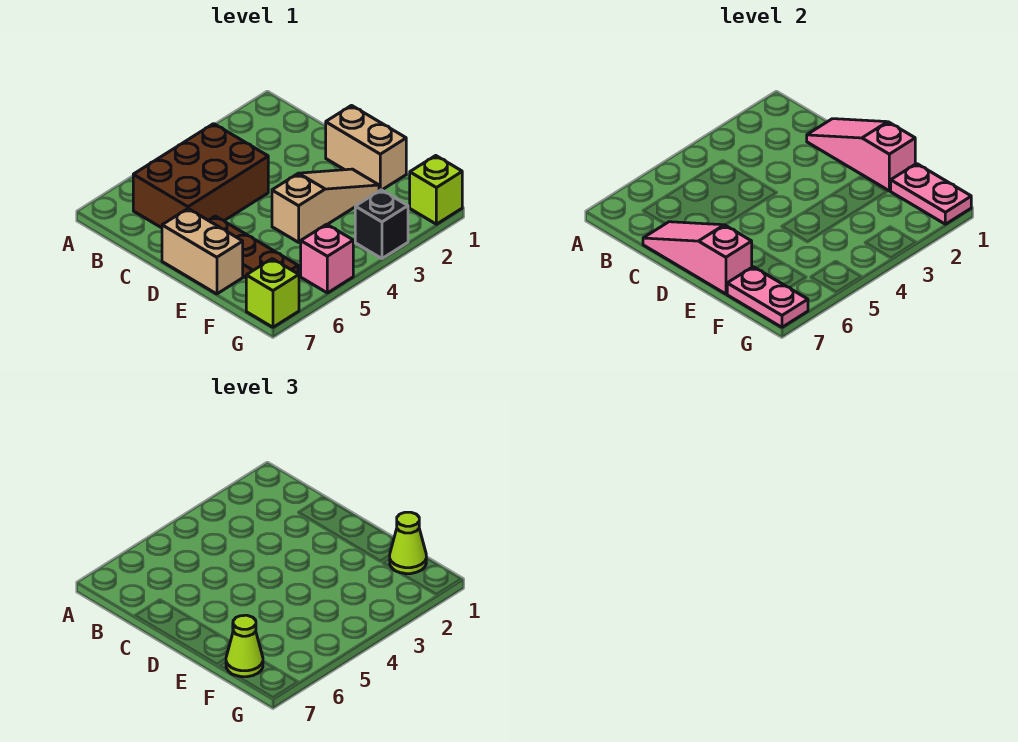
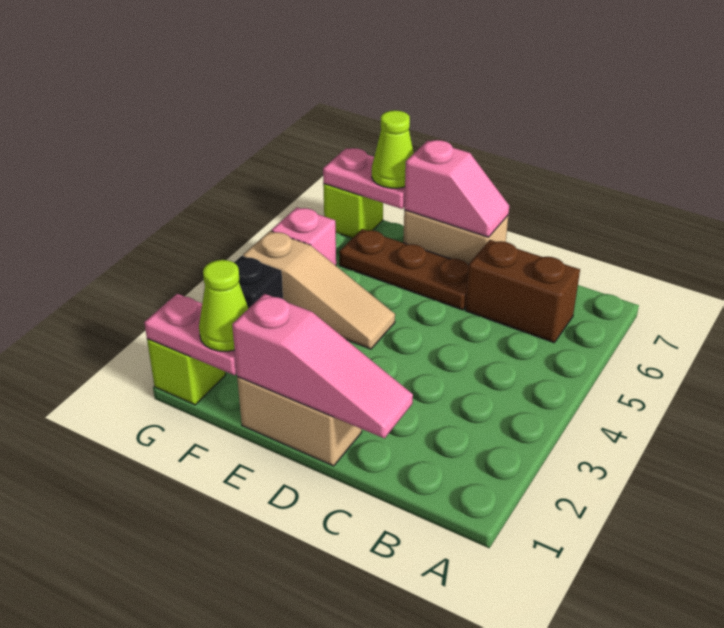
brown brick B4:C6 level 1 -> brown brick B6:C6 level 1
pink slope C7:E7 level 2 top E -> pink slope D7:E7 level 2 top E
tan slope E2:E4 level 1 top 4 -> tan slope E4:G4 level 1 top G

